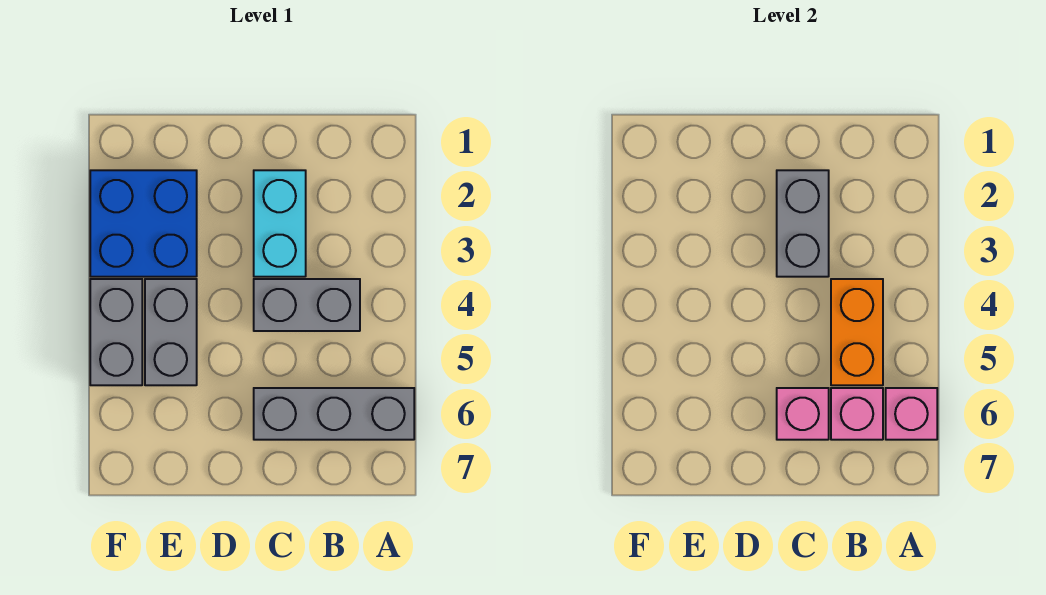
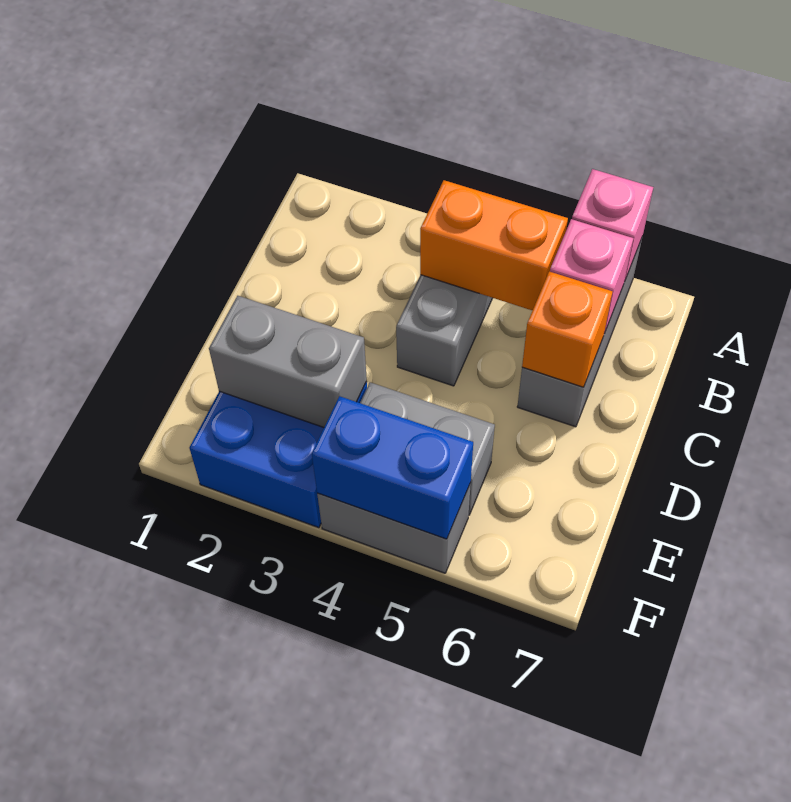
cyan brick C2:C3 level 1 -> none
grey brick C2:C3 level 2 -> grey brick E2:E3 level 2
pink brick C6 level 2 -> orange brick C6 level 2
none -> blue brick F4:F5 level 2

